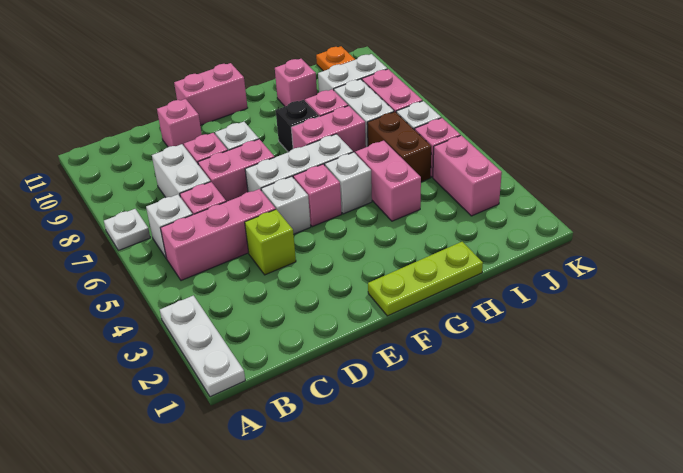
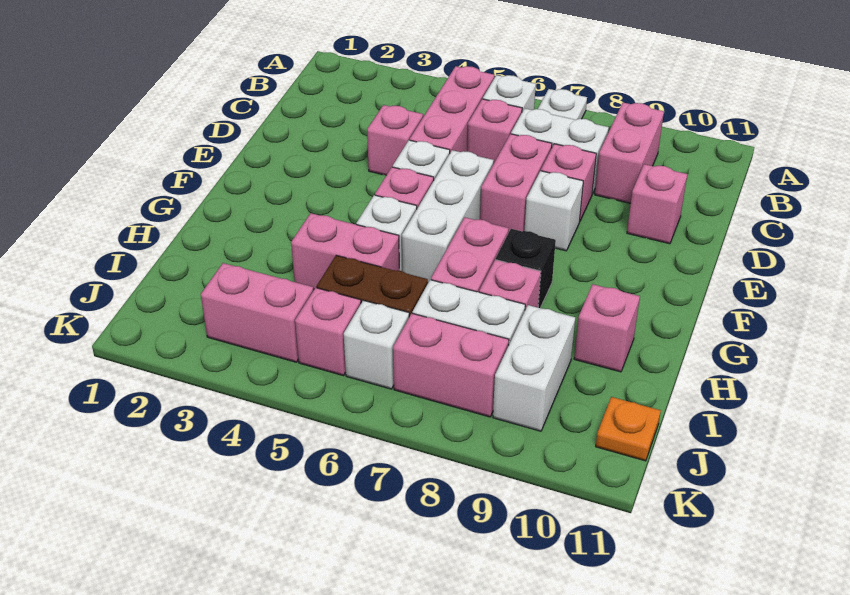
white plate A1:A3 level 1 -> none
lime brick D4 level 1 -> pink brick D4 level 1
pink brick E11:F11 level 1 -> pink brick B9:C9 level 1
lime plate F1:H1 level 1 -> none

